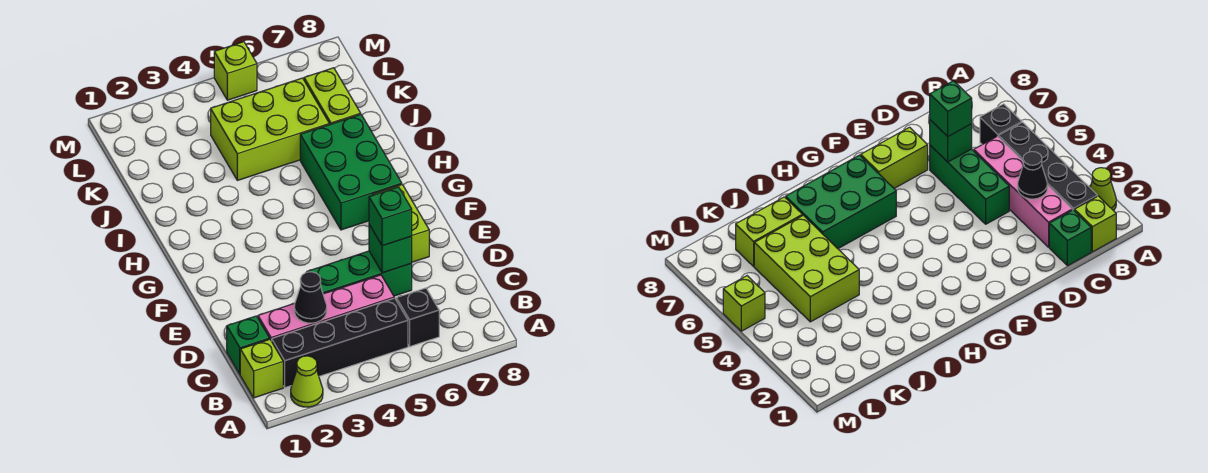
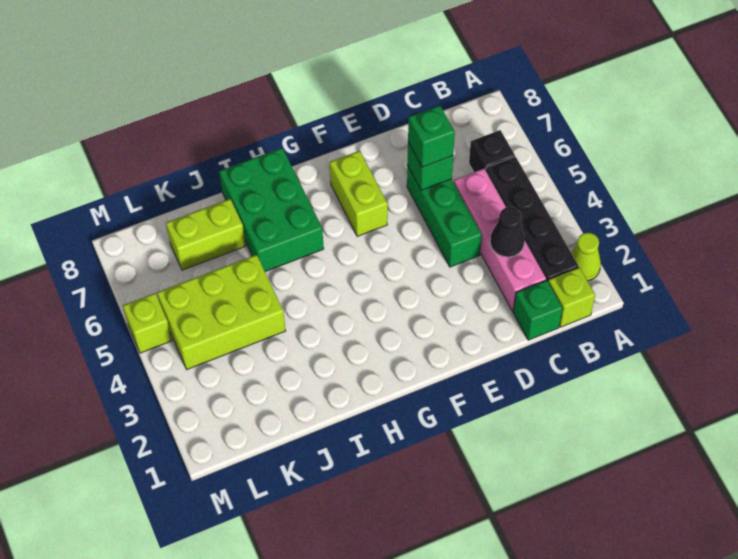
lime brick E7:F7 level 1 -> lime brick F6:F7 level 1
green brick G6:I7 level 1 -> green brick H6:I8 level 1
lime brick J4:K6 level 1 -> lime brick J4:L5 level 1

